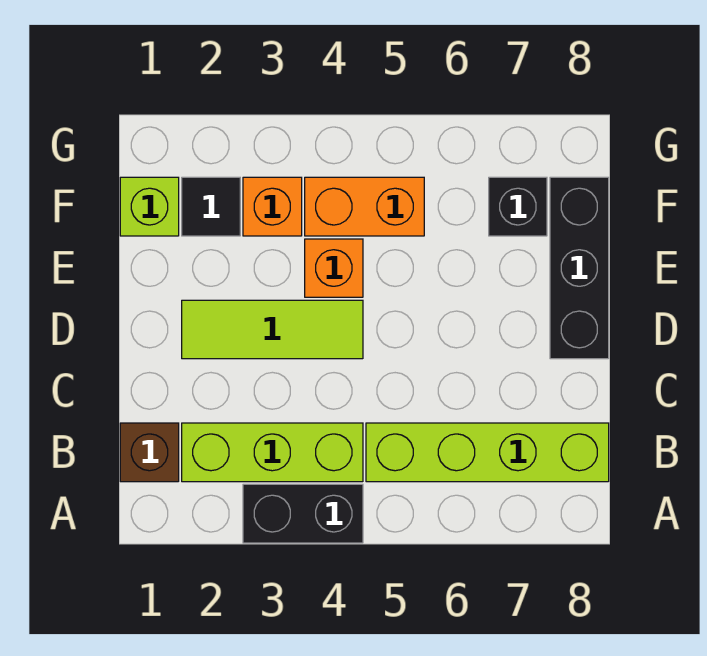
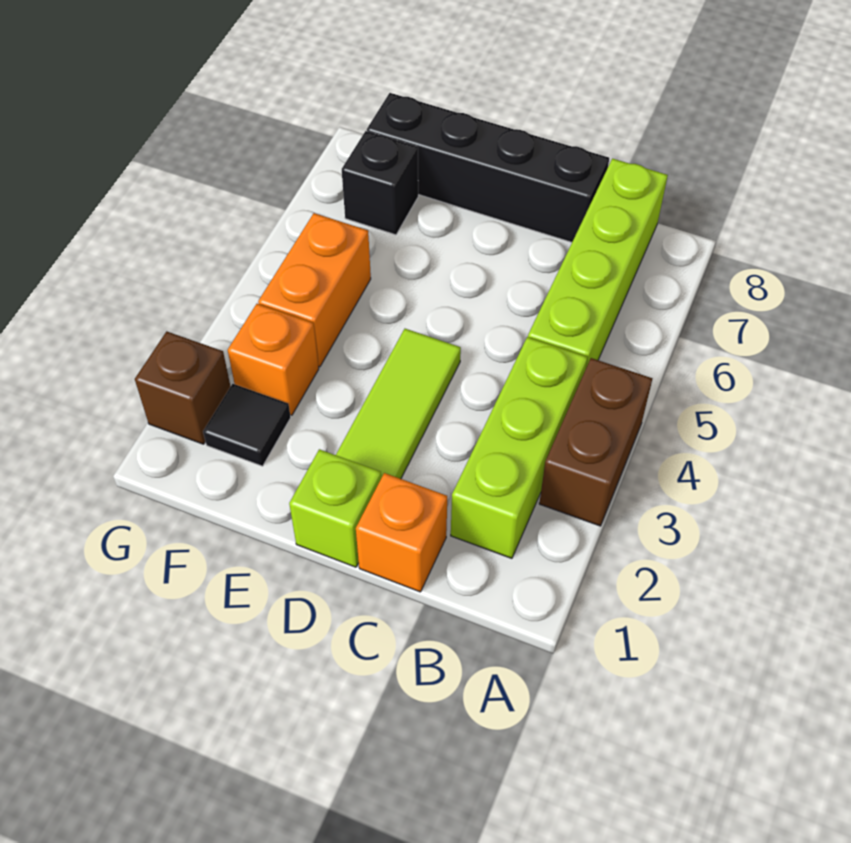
black brick A3:A4 level 1 -> brown brick A3:A4 level 1
brown brick B1 level 1 -> brown brick G2 level 1
black brick D8:F8 level 1 -> black brick C8:F8 level 1
orange brick E4 level 1 -> orange brick C1 level 1
lime brick F1 level 1 -> lime brick D1 level 1

